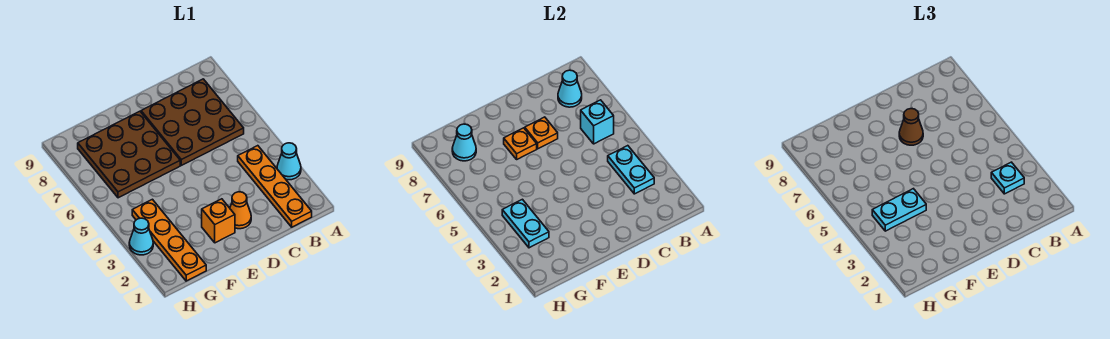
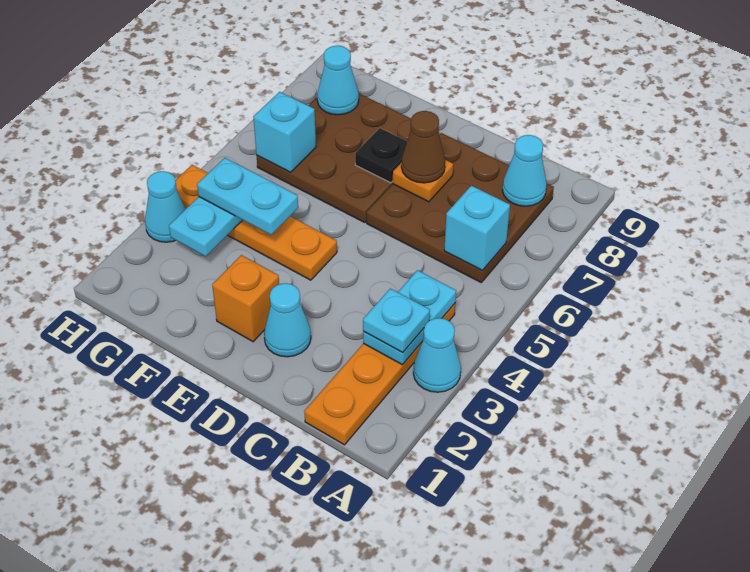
orange cone D2 level 1 -> cyan cone D2 level 1
orange plate E7 level 2 -> black plate E7 level 2
orange plate G1:G4 level 1 -> orange plate E4:H4 level 1
none -> cyan brick G6 level 2

